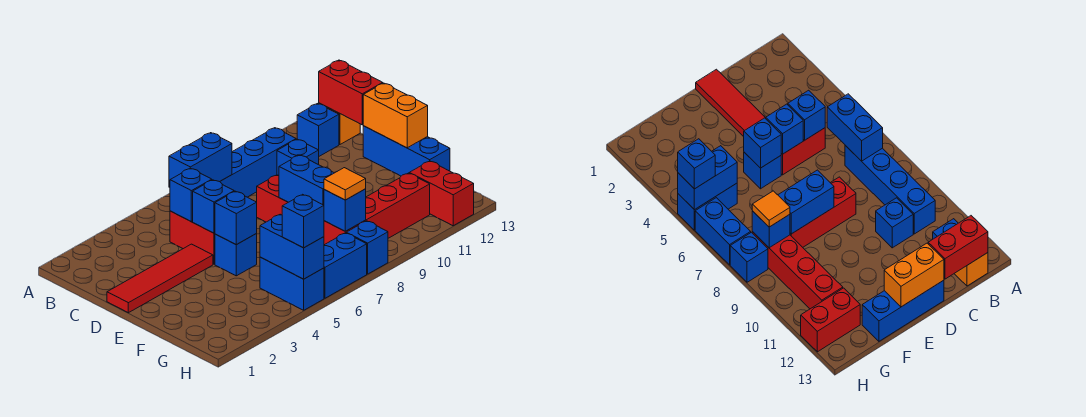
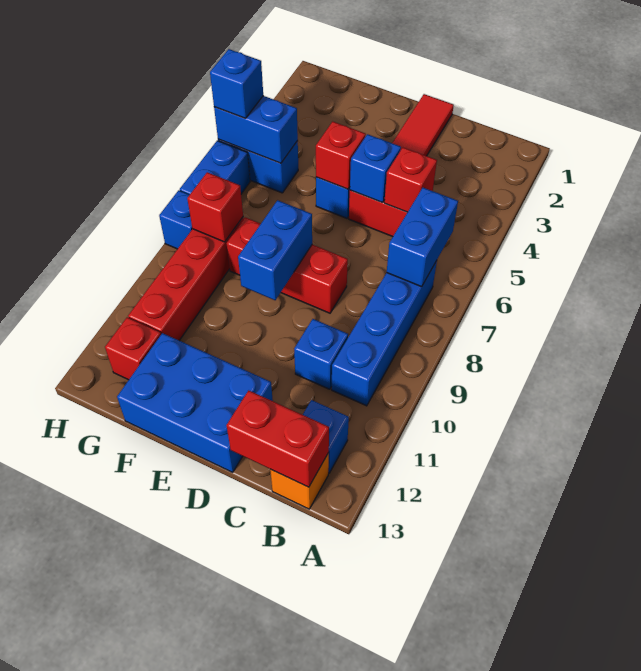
blue brick C5 level 2 -> red brick C5 level 2
blue brick D13:F13 level 1 -> blue brick D12:F13 level 1
orange brick D13:E13 level 2 -> none
blue brick E5 level 2 -> red brick E5 level 2
blue brick E8:F8 level 2 -> blue brick E8:E9 level 2
blue brick G8 level 2 -> red brick G8 level 2
orange tile G8 level 3 -> none
red brick G12:H12 level 1 -> red brick G12 level 1

